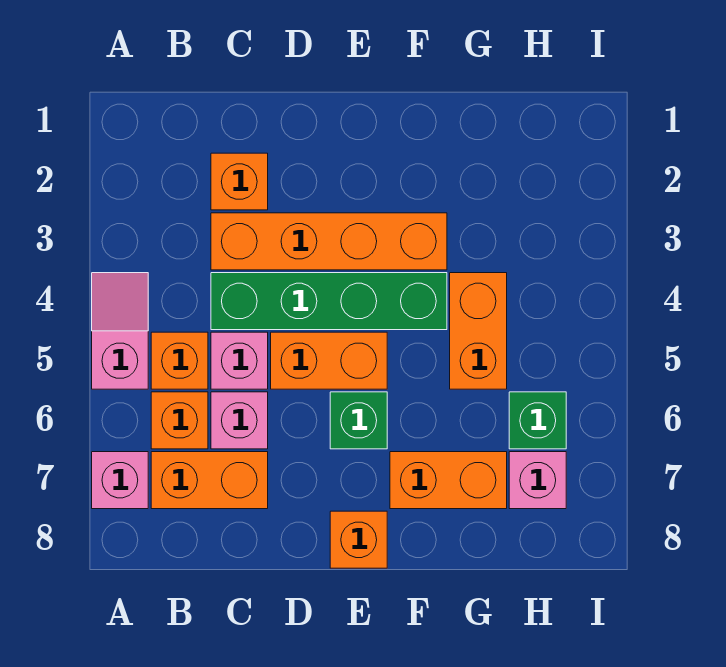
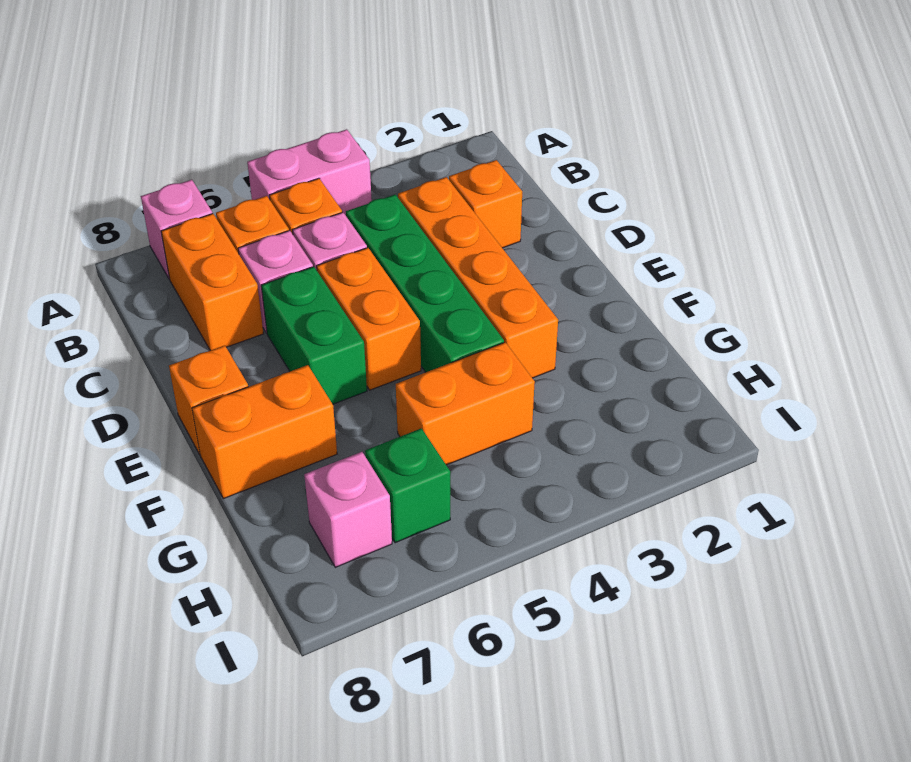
pink slope A4:A5 level 1 top 5 -> pink brick A4:A5 level 1
green brick E6 level 1 -> green brick D6:E6 level 1
orange brick F7:G7 level 1 -> orange brick F7:F8 level 1

